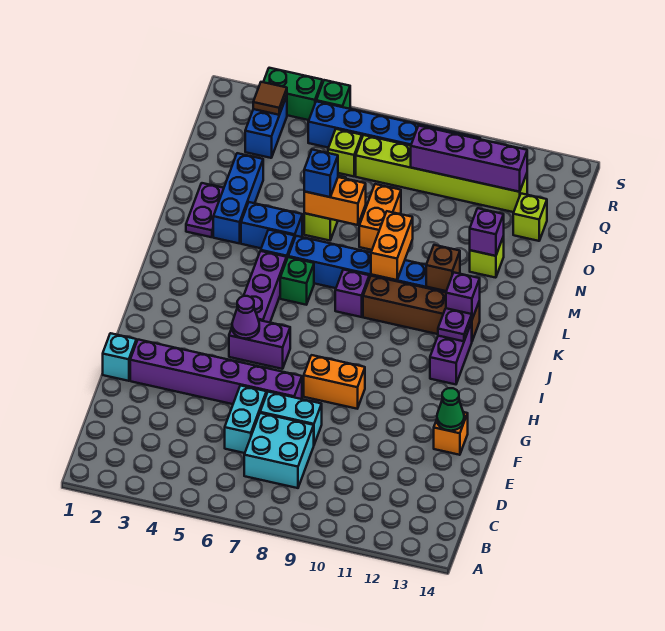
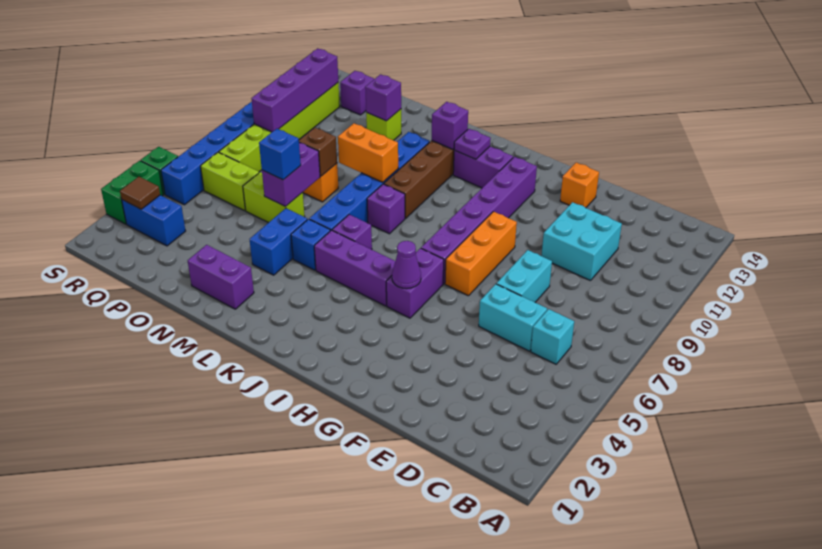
cyan brick C7:D8 level 1 -> cyan brick D10:E11 level 1
cyan brick F1 level 1 -> cyan brick C6 level 1
purple brick F2:F7 level 1 -> purple brick H7:H12 level 1
green cone F13 level 2 -> none
orange brick G8:G9 level 1 -> orange brick G7:G9 level 1
green brick K6 level 1 -> purple brick K6 level 1
brown brick L11 level 2 -> brown brick N8 level 2
purple plate M2:N2 level 1 -> purple brick M2:N2 level 1
blue brick M3:O3 level 1 -> none
orange brick N6:N7 level 2 -> purple brick N6:N7 level 2
lime brick P13 level 1 -> purple brick P13 level 1
lime brick Q6 level 1 -> lime brick P6:Q6 level 1

